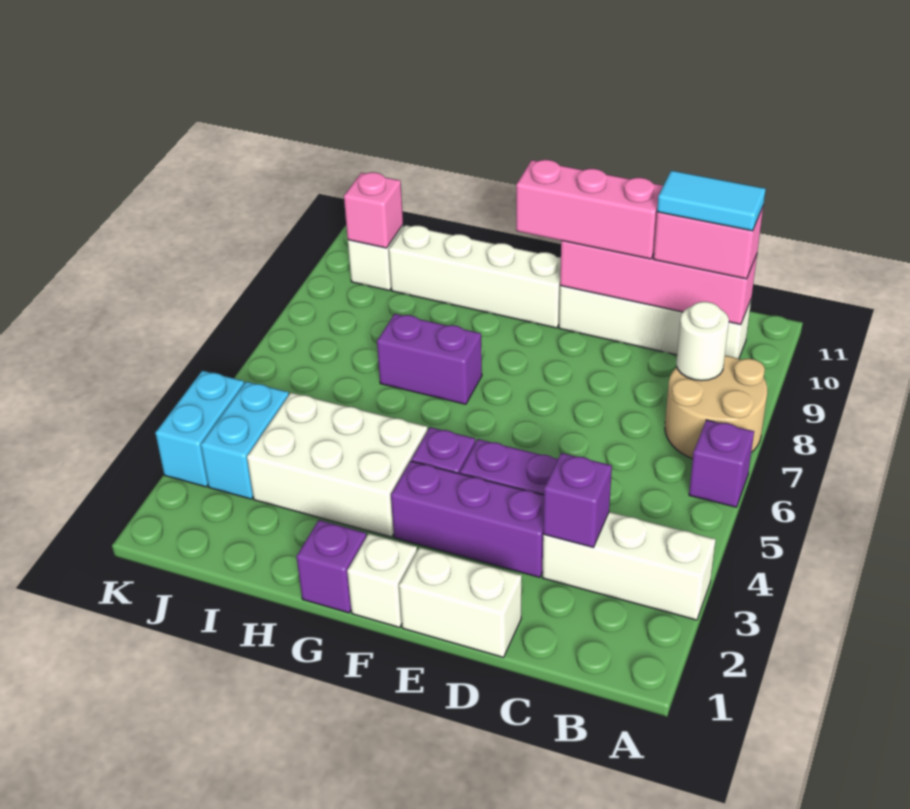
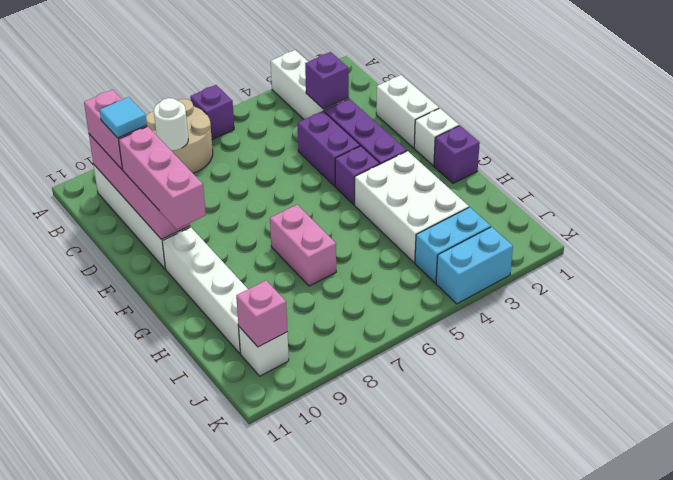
cyan tile B10:C10 level 4 -> cyan tile C10 level 4
purple brick G7:H7 level 1 -> pink brick G7:H7 level 1

